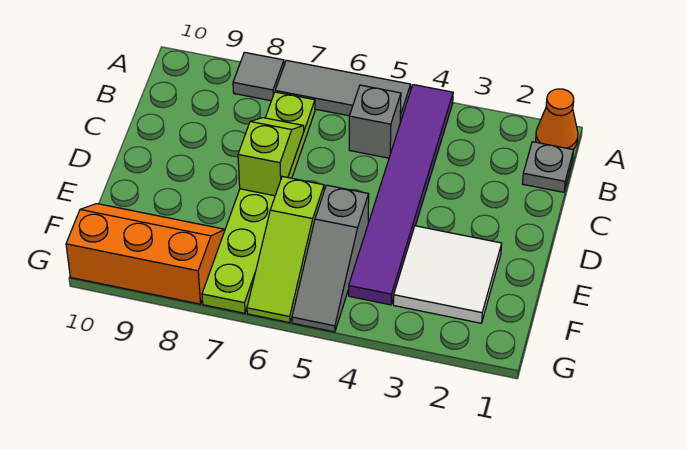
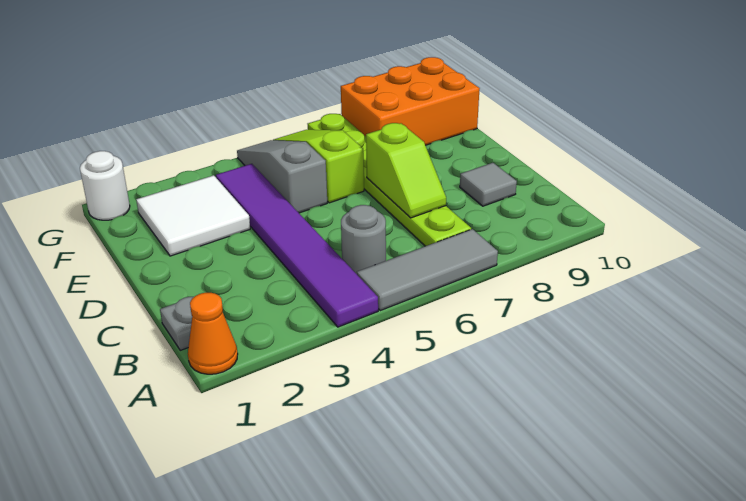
grey tile A8 level 1 -> grey tile C9 level 1
grey brick B5 level 1 -> grey round brick B5 level 1
orange slope F8:G10 level 1 top G -> orange brick F8:G10 level 1
none -> white round brick G1 level 1

